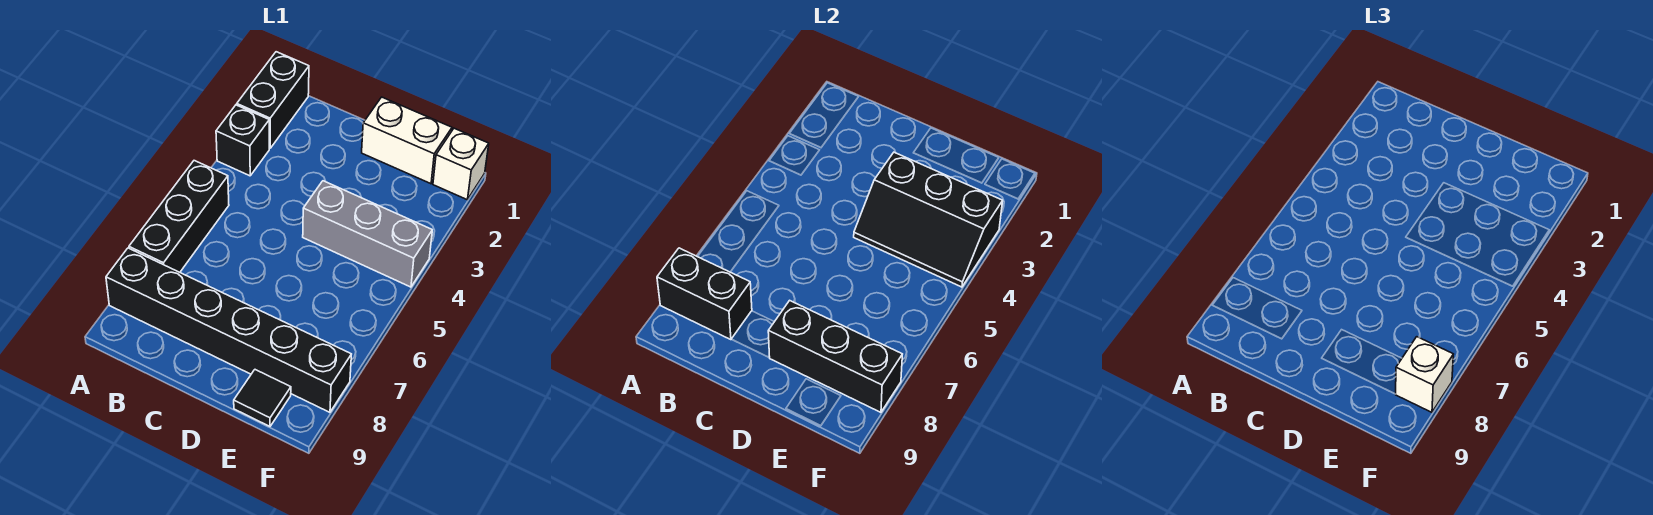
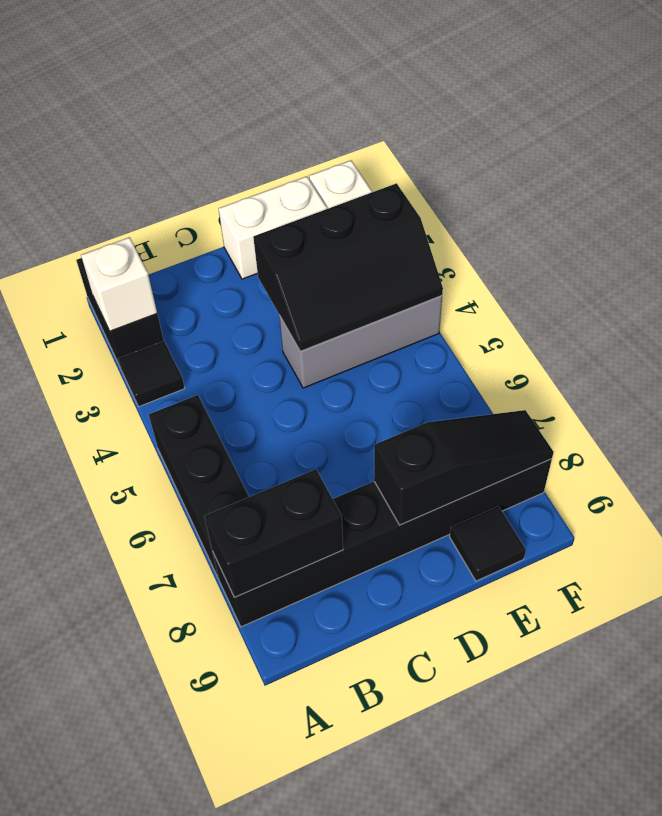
black brick A3 level 1 -> black tile A3 level 1
black brick D8:F8 level 2 -> black slope D8:F8 level 2 top D
white brick F8 level 3 -> white brick A2 level 2

